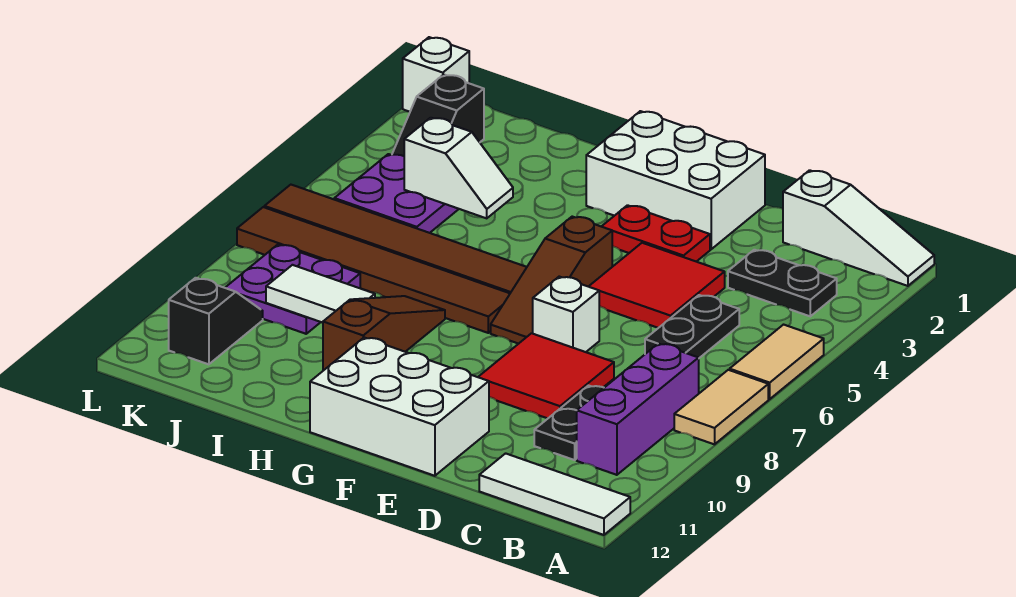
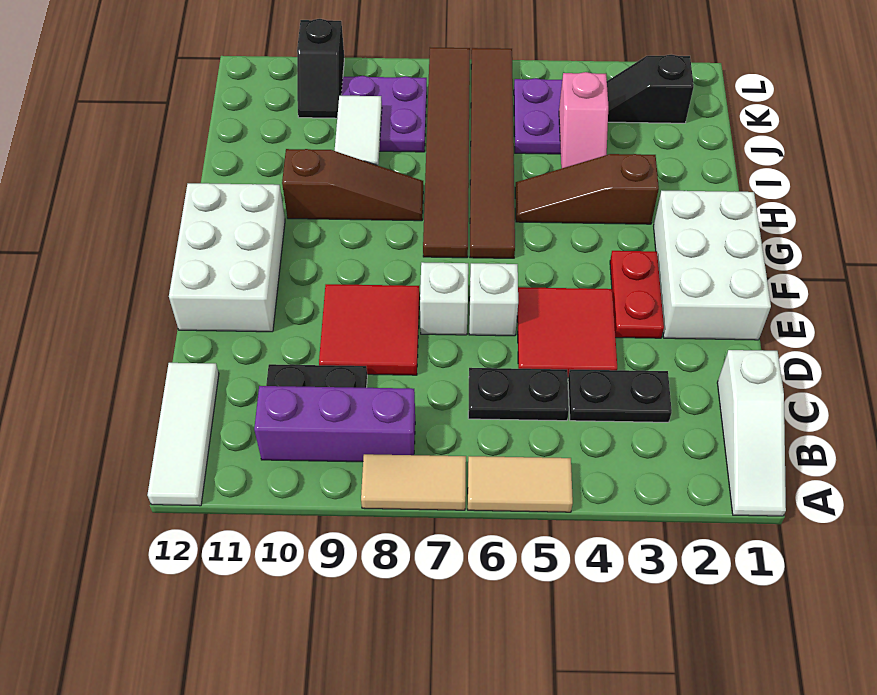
black plate B3:C3 level 1 -> black plate C3:C4 level 1
brown slope F5:F7 level 1 top 5 -> brown slope H3:H5 level 1 top 3
white slope I4:J4 level 2 top J -> pink slope I4:J4 level 2 top J
black slope K10:K11 level 1 top 11 -> black slope K10:L10 level 1 top L
white brick L1 level 1 -> white brick E6 level 1

